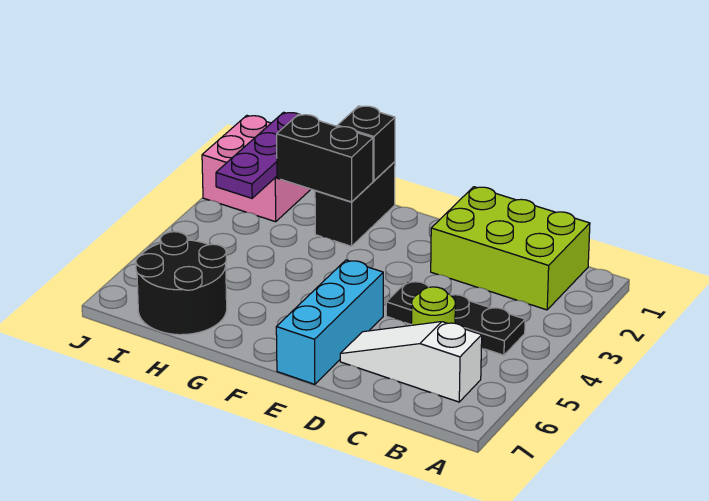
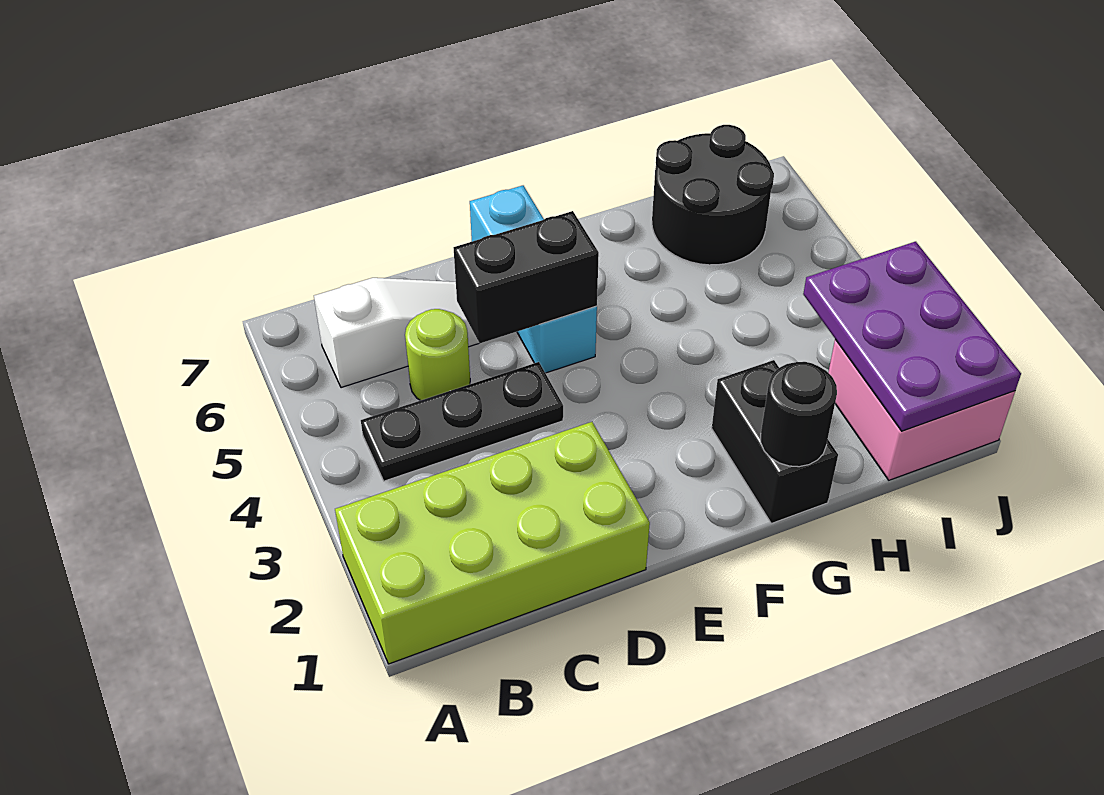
lime brick B1:D2 level 1 -> lime brick A1:D2 level 1
black brick G1 level 2 -> black round brick G1 level 2
black brick G2:H2 level 2 -> black brick D5:E5 level 2
purple plate I1:I3 level 2 -> purple plate I1:J3 level 2

